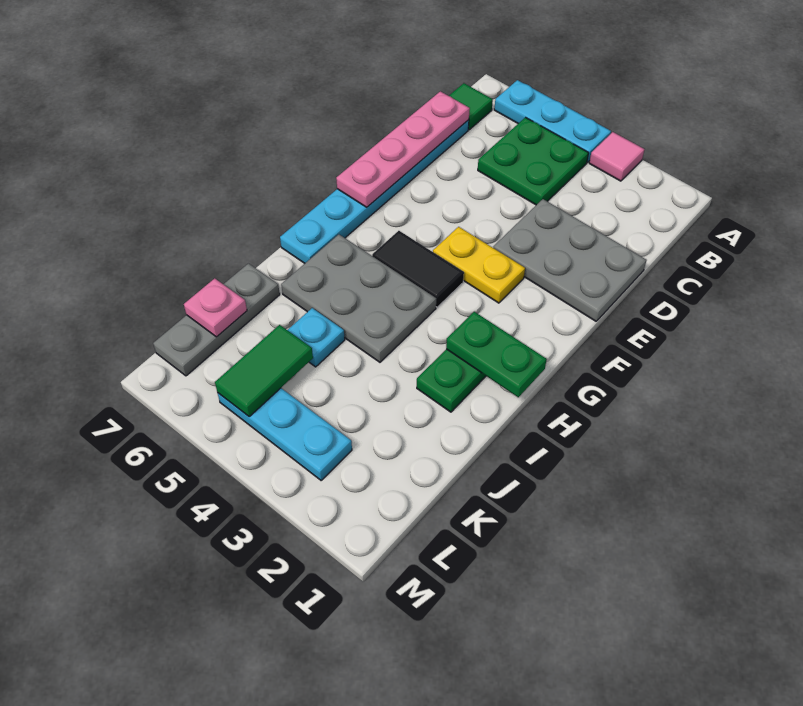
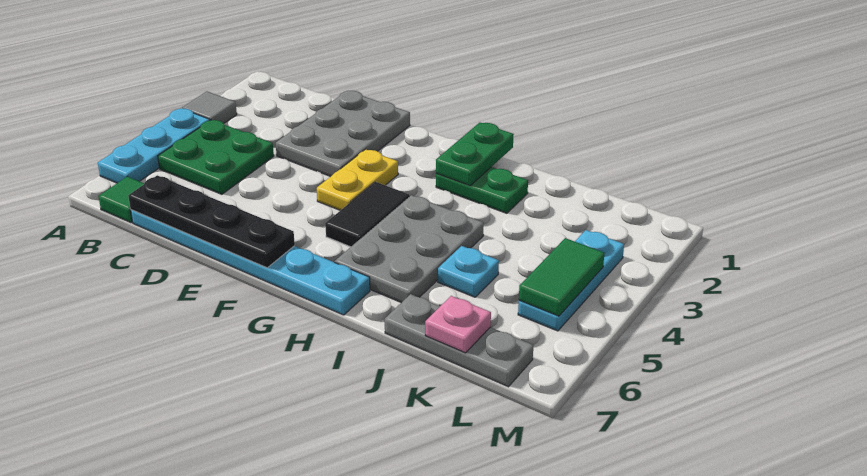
pink tile A3 level 1 -> grey tile A3 level 1
pink plate C7:F7 level 2 -> black plate C7:F7 level 2
green tile K5:L5 level 2 -> green tile L4:L5 level 2

